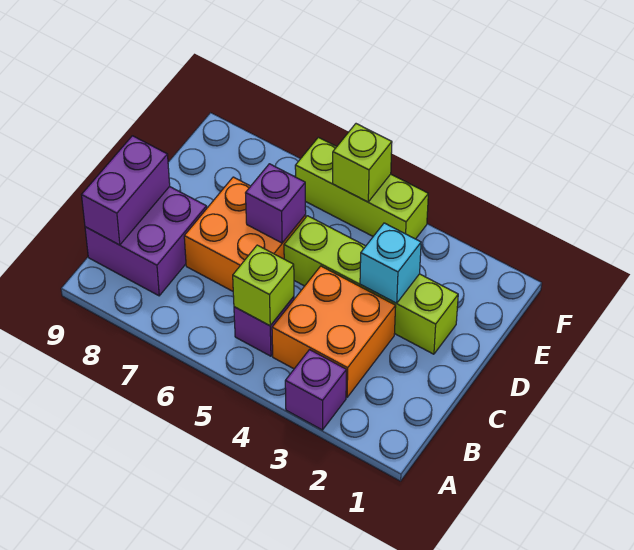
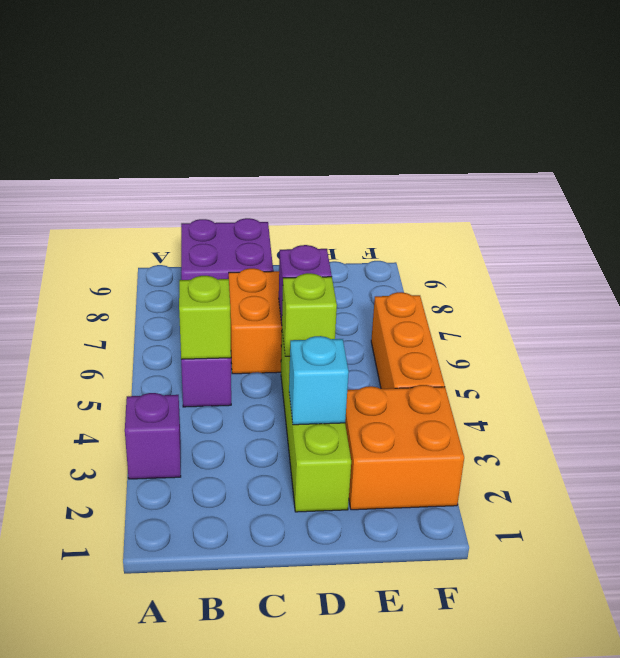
orange brick B3:C4 level 1 -> orange brick E2:F3 level 1
purple brick B9:C9 level 2 -> none
lime brick F4:F6 level 1 -> orange brick F4:F6 level 1
lime brick F5 level 2 -> lime brick D5 level 2

